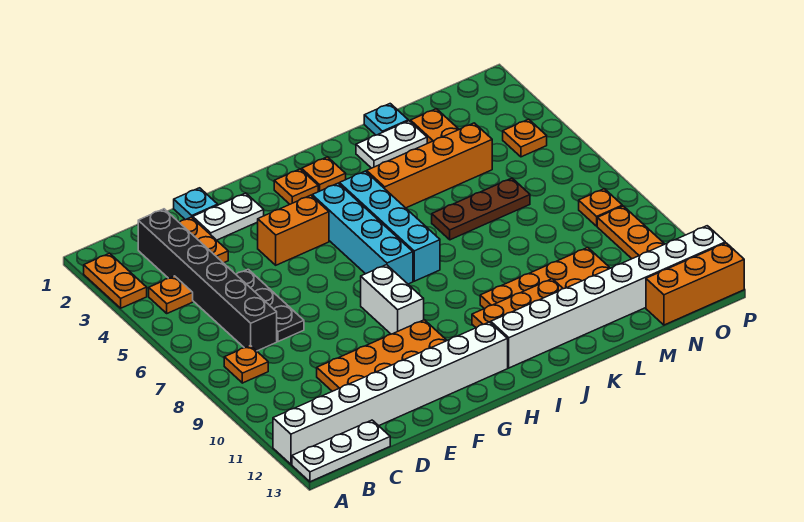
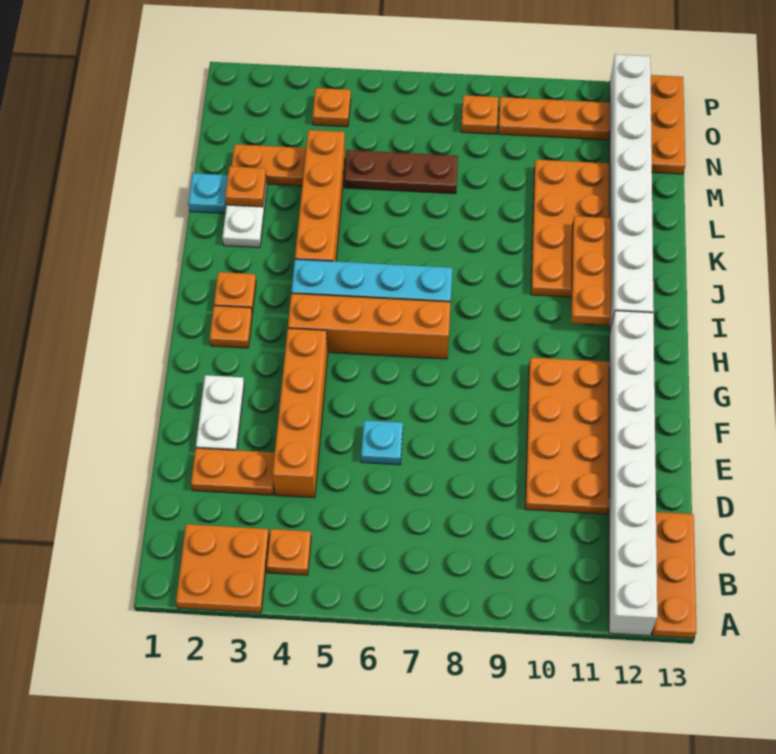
orange plate A2:A3 level 1 -> orange plate A2:B3 level 1
white plate A13:C13 level 1 -> orange plate A13:C13 level 1
orange plate B8 level 1 -> orange plate L2 level 2
black brick C2:C7 level 1 -> none
black plate D5:D7 level 1 -> none
cyan plate E1 level 1 -> cyan plate E6 level 1
orange brick F4:G4 level 1 -> orange brick D4:G4 level 1
white brick G8:G9 level 1 -> none
cyan brick H4:H7 level 1 -> orange brick H4:H7 level 1
brown plate K6:M6 level 1 -> brown plate M5:M7 level 1
orange brick N13:P13 level 1 -> orange plate N13:P13 level 1

